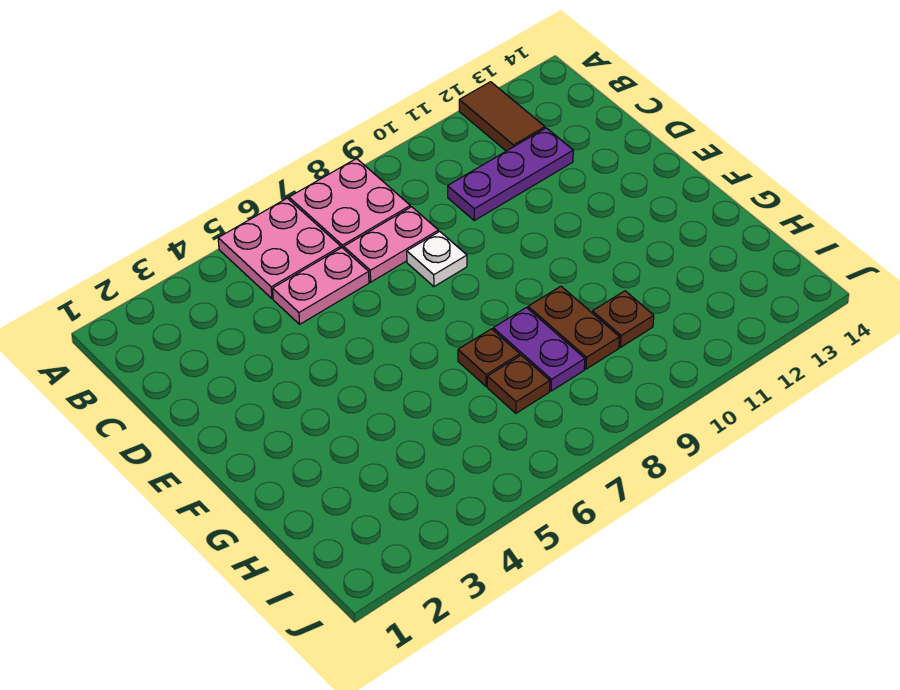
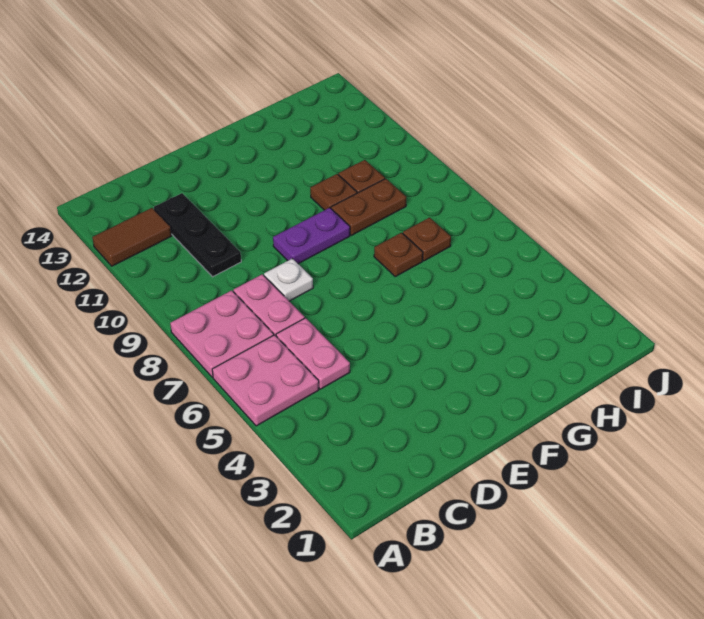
purple plate C10:C12 level 1 -> black plate C10:C12 level 1
purple plate G8:H8 level 1 -> purple plate E9:F9 level 1
none -> brown plate G10 level 1

